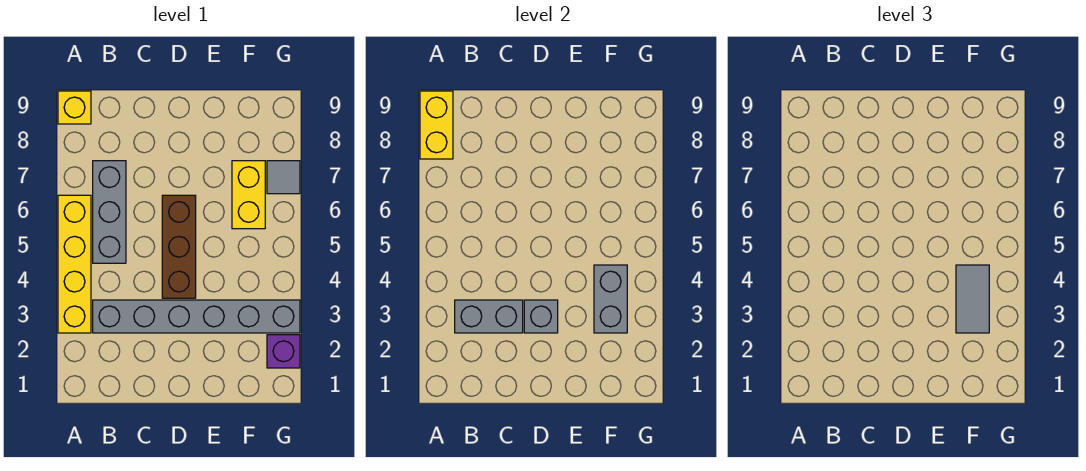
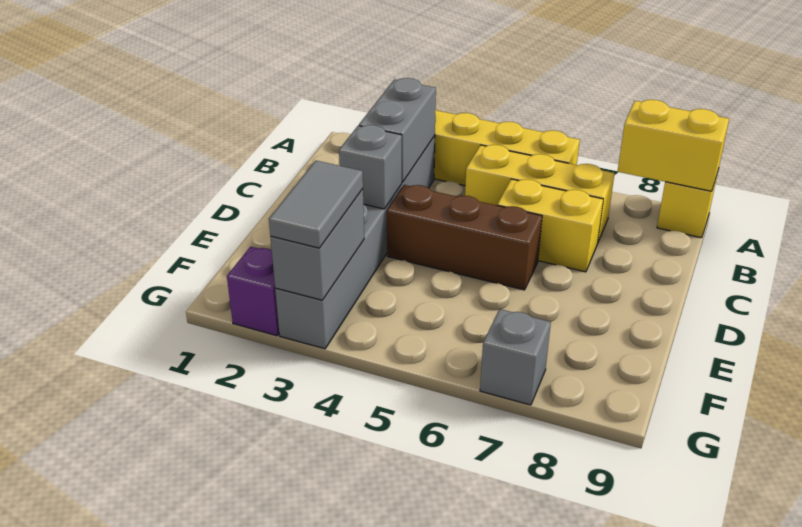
grey brick B5:B7 level 1 -> yellow brick B5:B7 level 1
grey brick F3:F4 level 2 -> grey brick F3:G3 level 2
grey tile F3:F4 level 3 -> grey tile F3:G3 level 3
yellow brick F6:F7 level 1 -> yellow brick C6:C7 level 1
grey tile G7 level 1 -> grey brick G7 level 1

